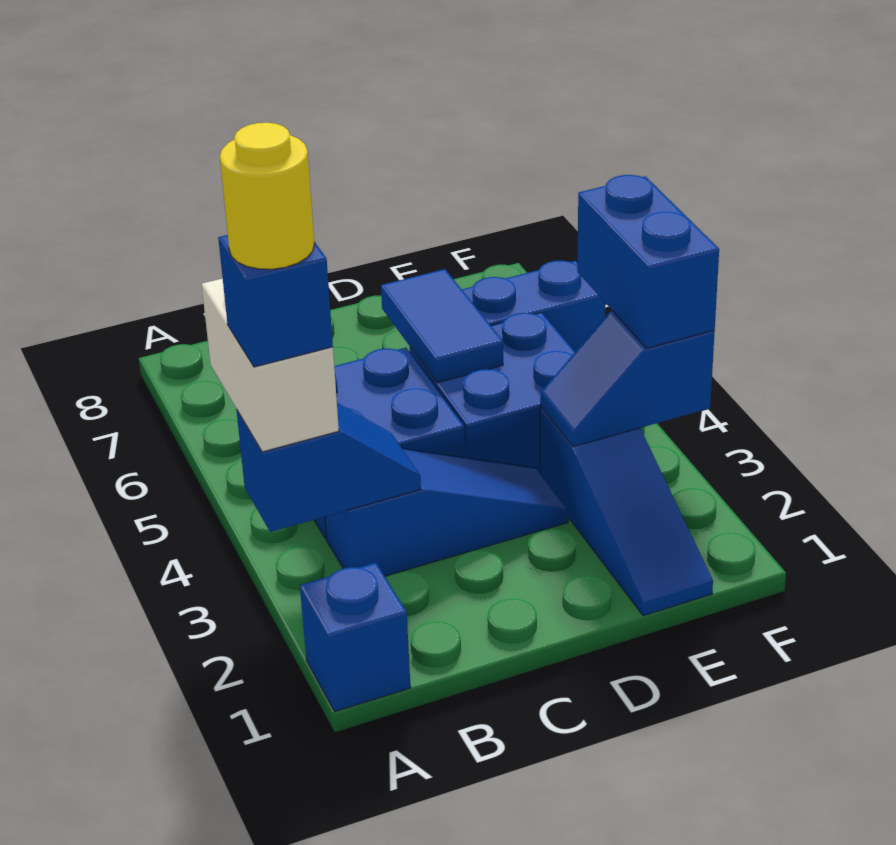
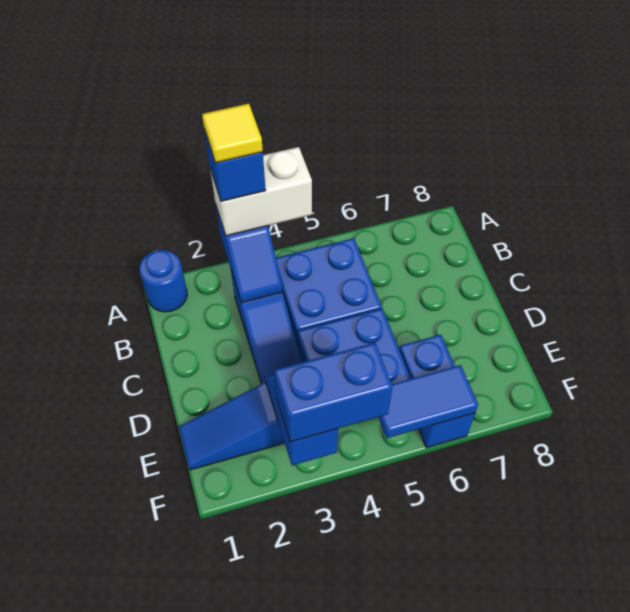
blue brick A1 level 1 -> blue round brick A1 level 1
yellow round brick A3 level 5 -> yellow tile A3 level 5
blue tile D5:D6 level 2 -> blue tile F5:F6 level 2

